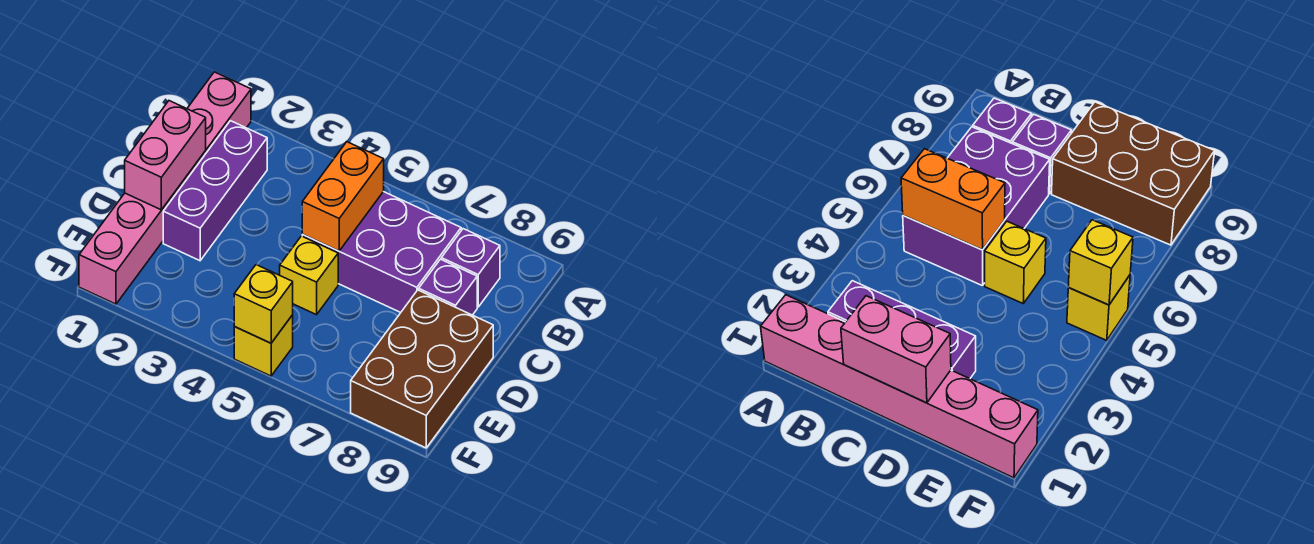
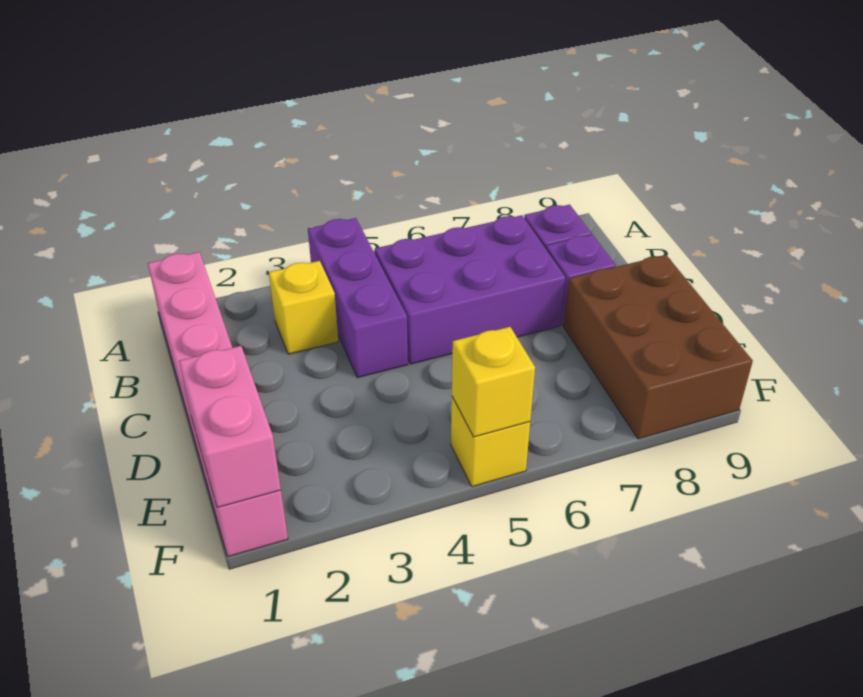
purple brick B2:D2 level 1 -> purple brick A4:C4 level 1
orange brick B5:C5 level 2 -> none
pink brick C1:D1 level 2 -> pink brick E1:F1 level 2
yellow brick D5 level 1 -> yellow brick B3 level 1

